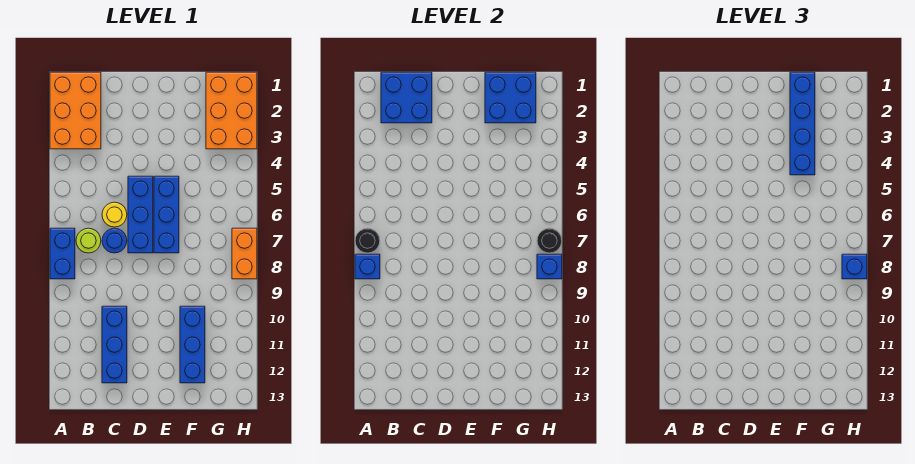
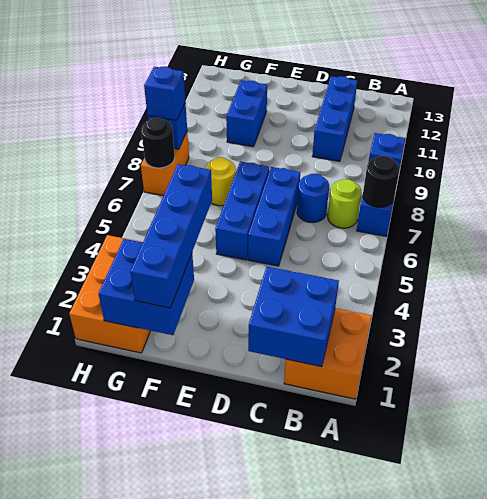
orange brick A1:B3 level 1 -> orange brick A1:B2 level 1
yellow round brick C6 level 1 -> yellow round brick F7 level 1
blue brick F10:F12 level 1 -> blue brick F10:F11 level 1

